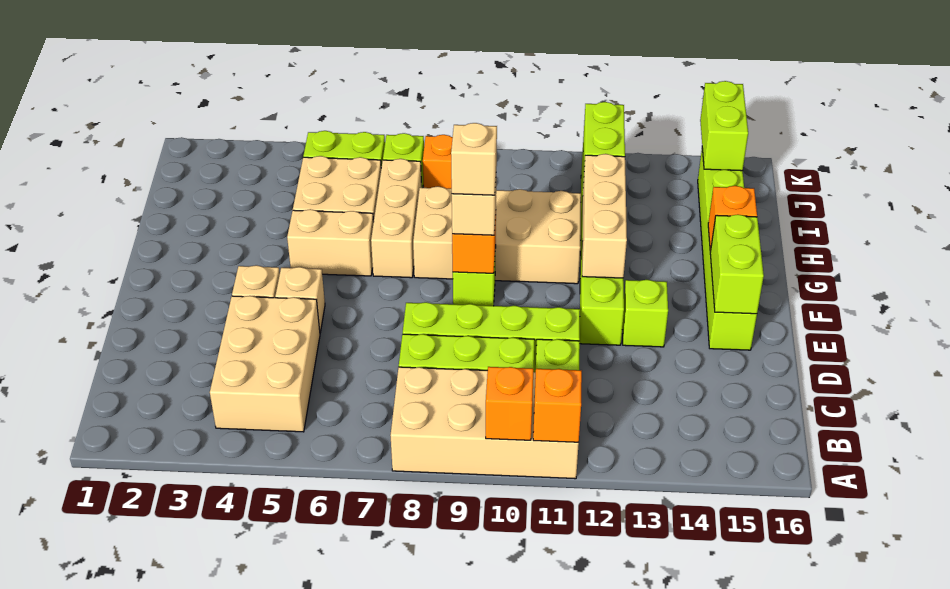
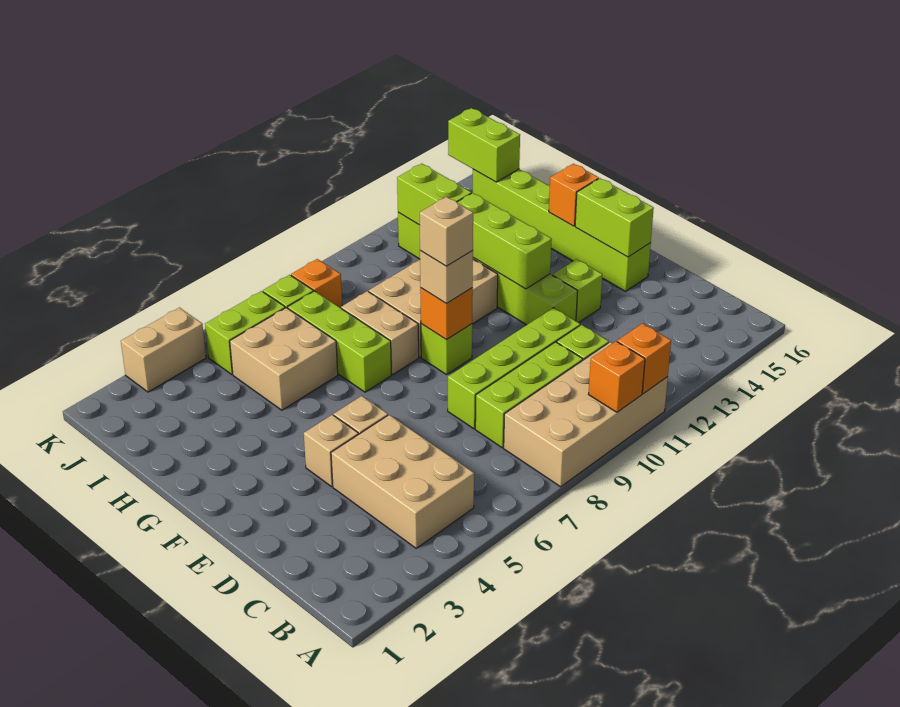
tan brick F12:H12 level 2 -> lime brick F12:H12 level 2
tan brick G5:G6 level 1 -> tan brick K3:K4 level 1
tan brick G7:I7 level 1 -> lime brick G7:I7 level 1

